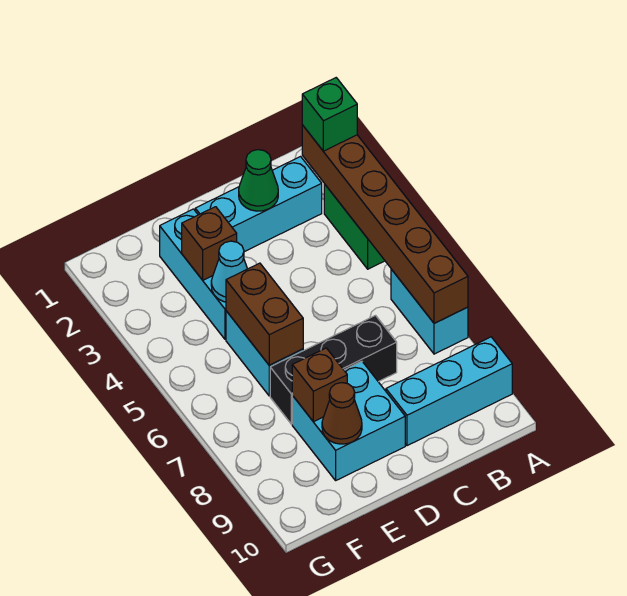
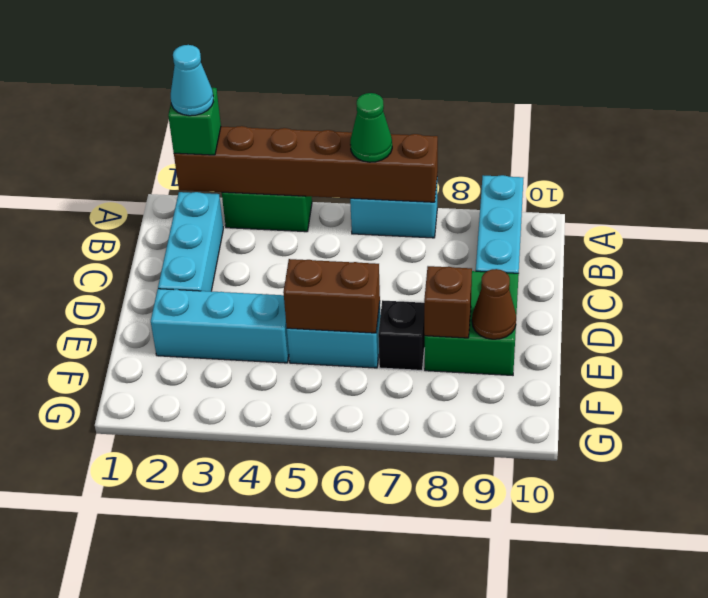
green cone C2 level 2 -> green cone A6 level 3
black brick C7:E7 level 1 -> black brick E7 level 1
cyan brick D8:E9 level 1 -> green brick D8:E9 level 1
brown brick E3 level 2 -> none
cyan cone E4 level 2 -> cyan cone A2 level 4

